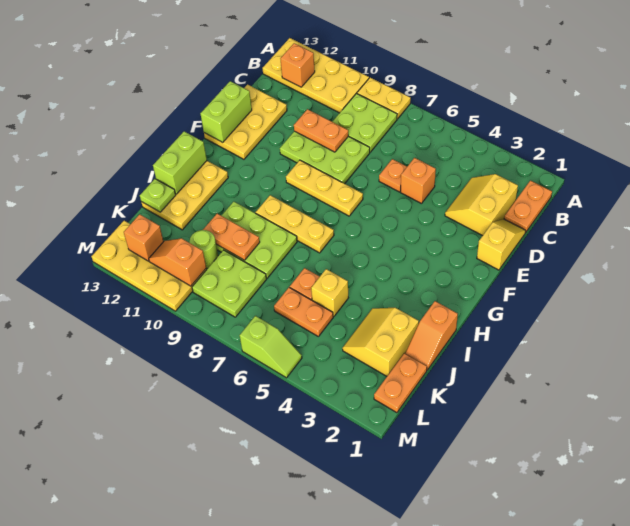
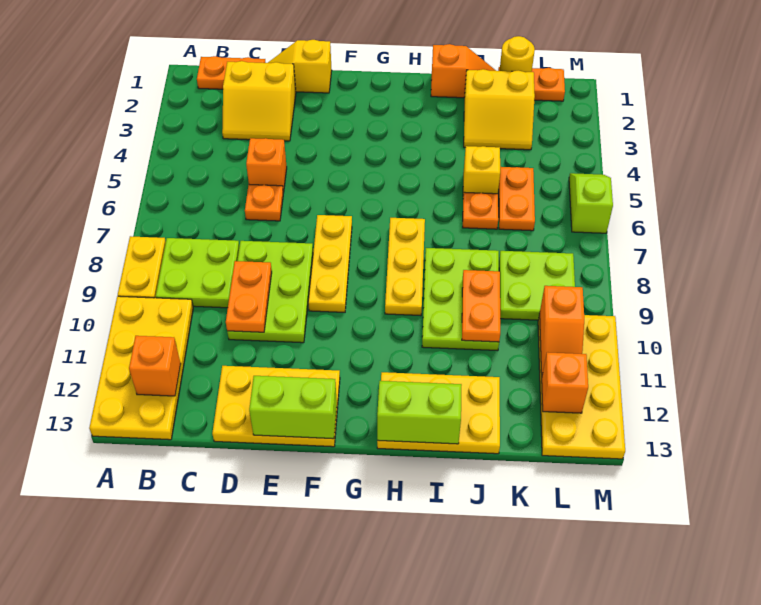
lime plate J13 level 2 -> none
none -> yellow round brick K1 level 2
lime round brick K10 level 1 -> none

